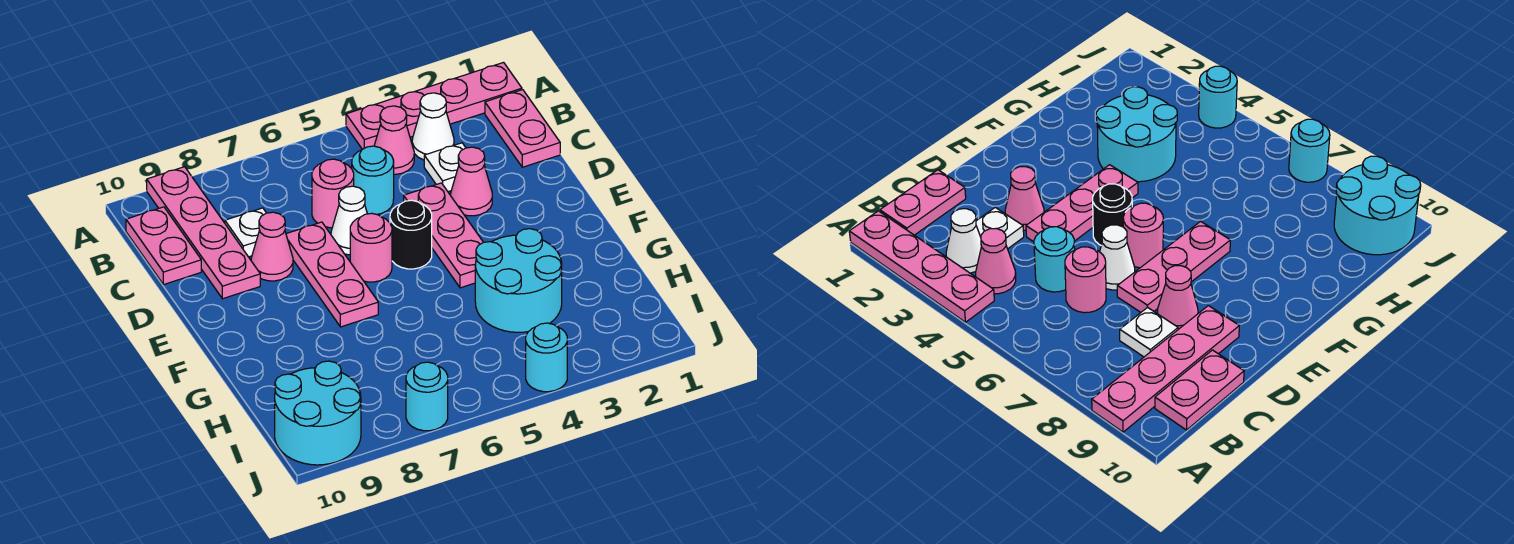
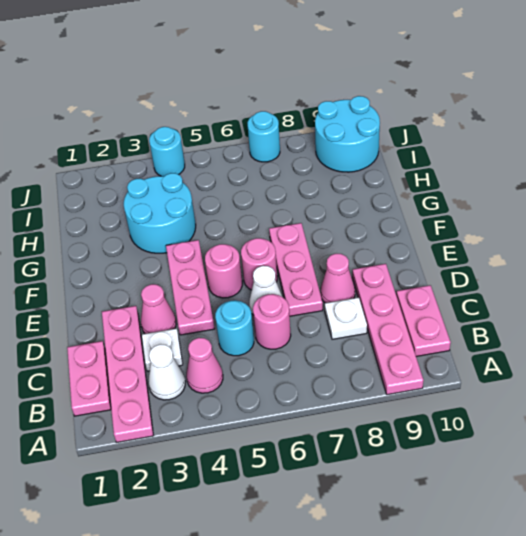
pink plate A1:A4 level 1 -> pink plate A2:D2 level 1
black round brick E5 level 1 -> pink round brick E5 level 1

